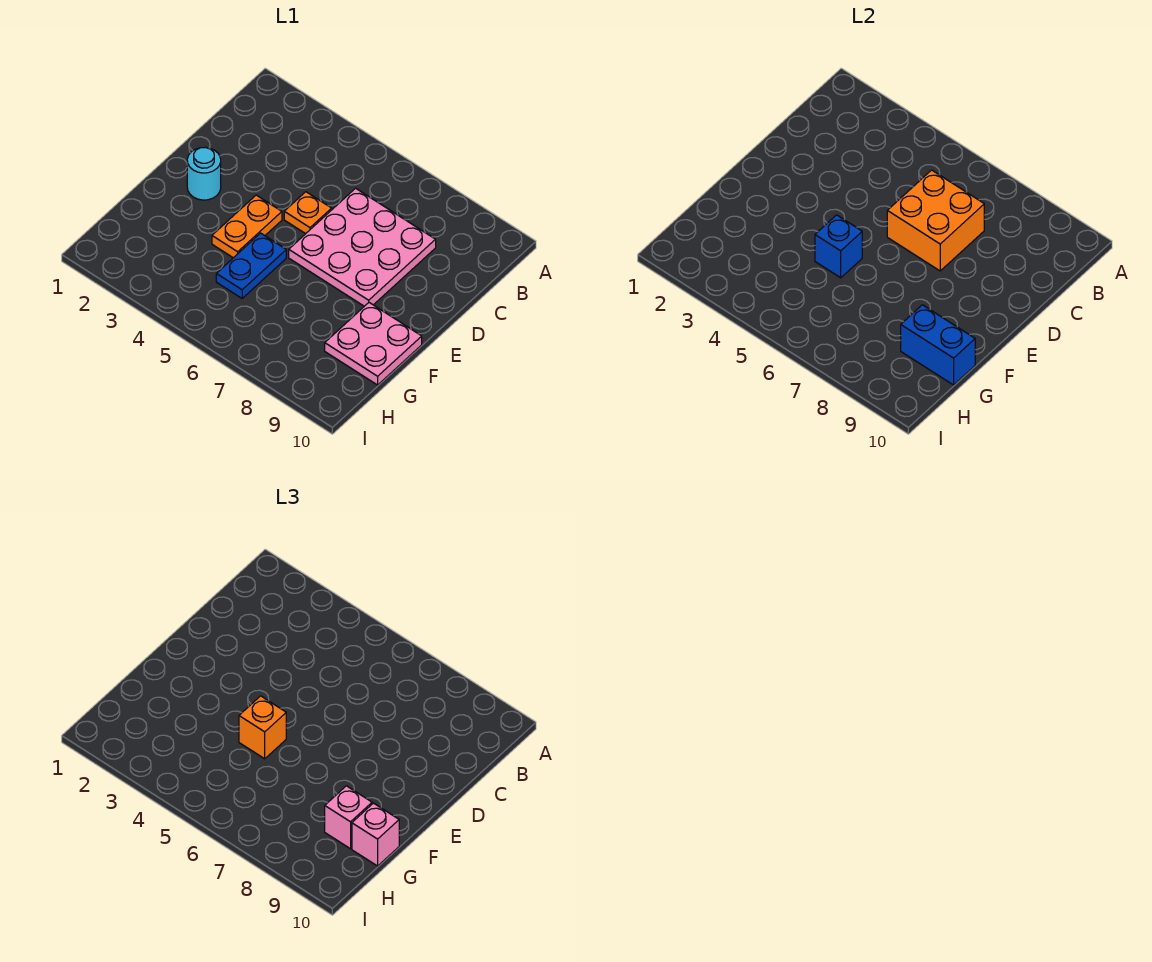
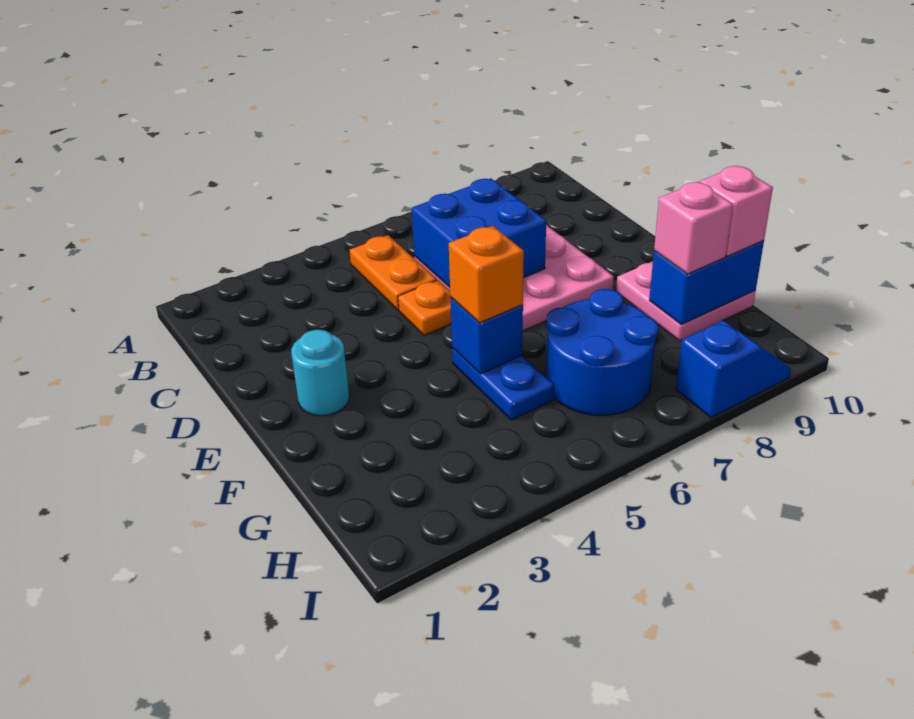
orange brick C6:D7 level 2 -> blue brick C6:D7 level 2
orange plate E4:F4 level 1 -> orange plate B5:C5 level 1
none -> blue round brick G6:H7 level 1
none -> blue slope I8:I9 level 1 top 8

